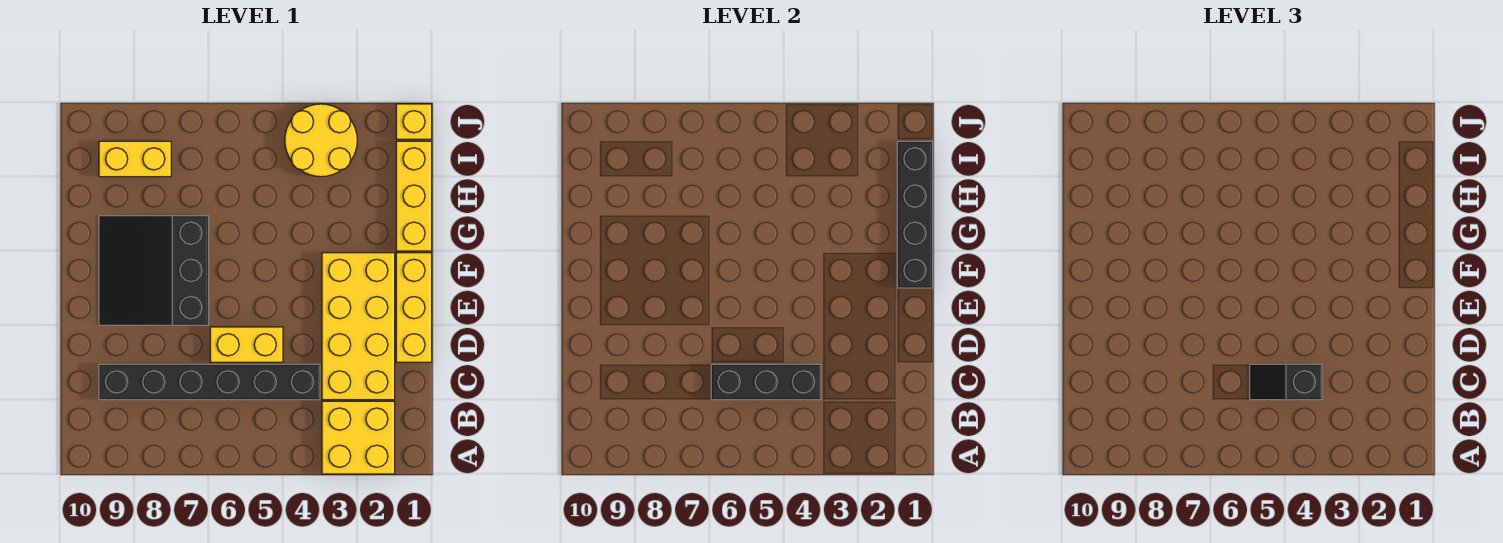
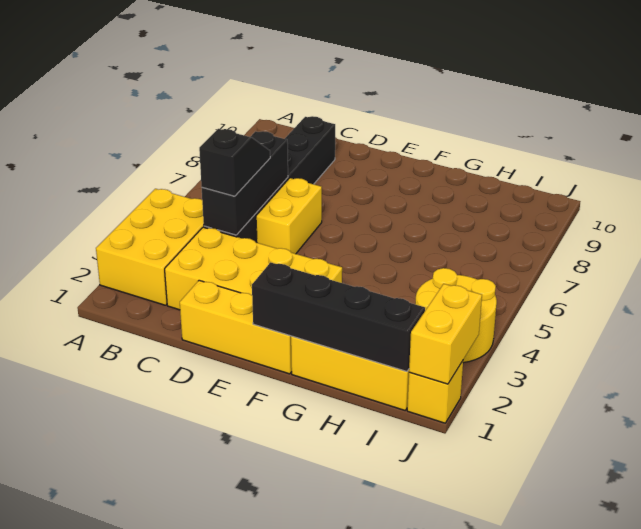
yellow brick A2:B3 level 1 -> yellow brick A2:B4 level 1
black slope E7:G9 level 1 top 7 -> none
yellow brick I8:I9 level 1 -> yellow brick J1:J2 level 2

